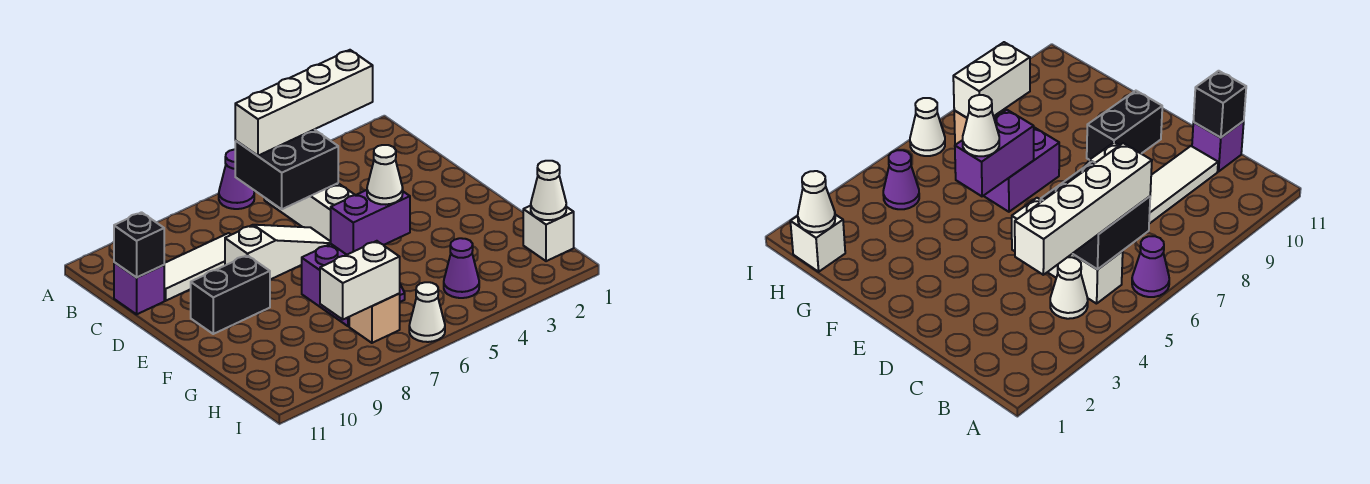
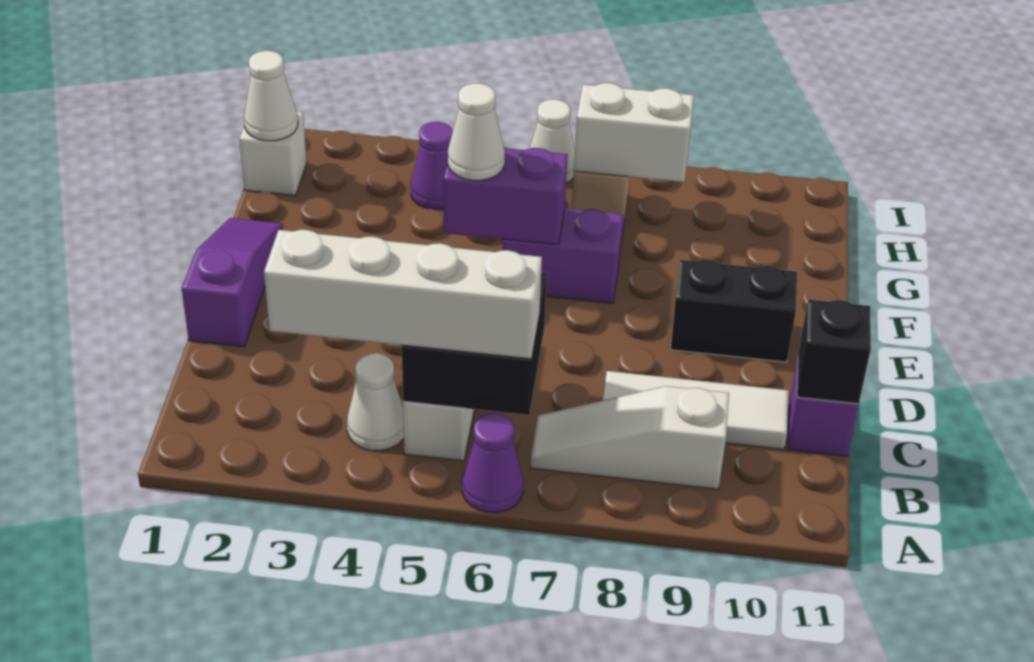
none -> purple slope D1:F1 level 1 top D
white slope D6:D8 level 1 top 8 -> white slope B7:B9 level 1 top 9

